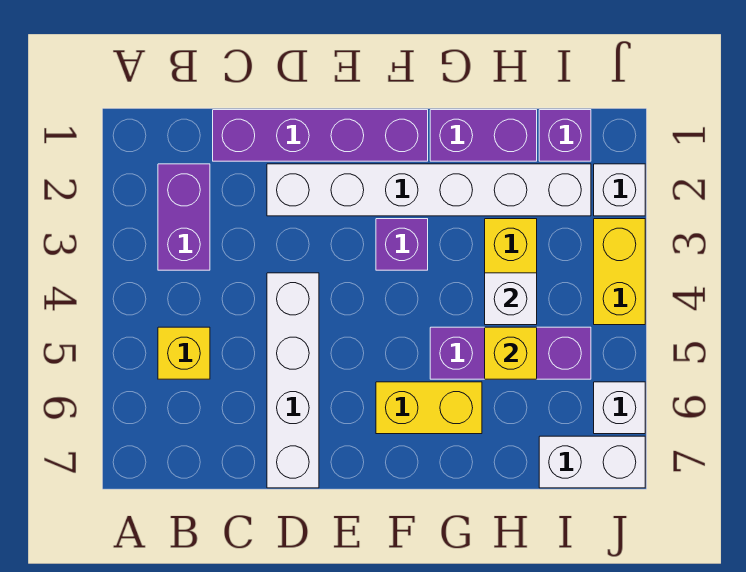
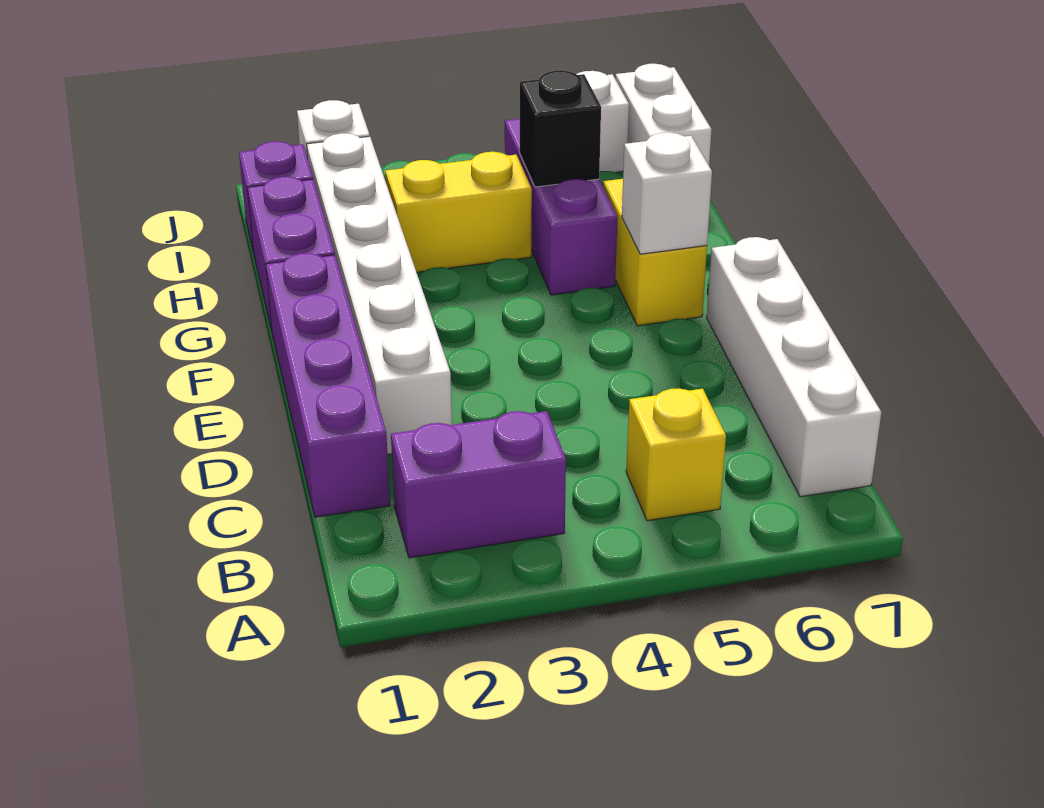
white brick D4:D7 level 1 -> white brick B7:E7 level 1
purple brick F3 level 1 -> none
white brick H4 level 2 -> white brick F6 level 2
yellow brick H5 level 2 -> black brick H5 level 2
yellow brick J3:J4 level 1 -> none

